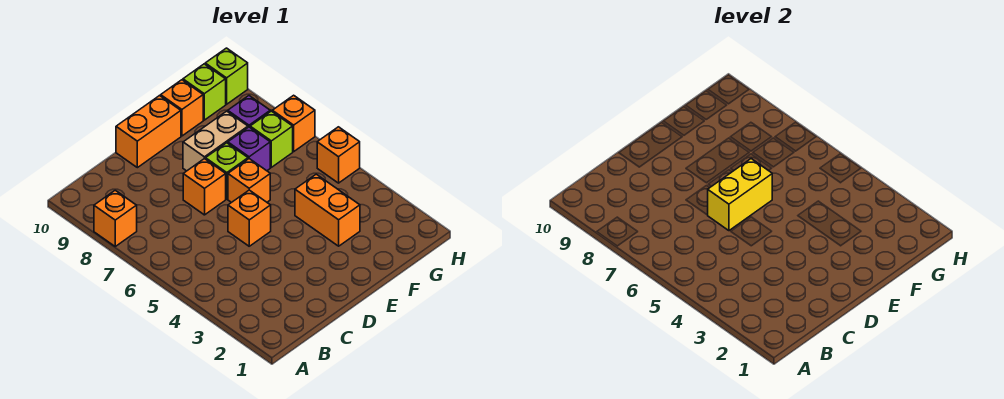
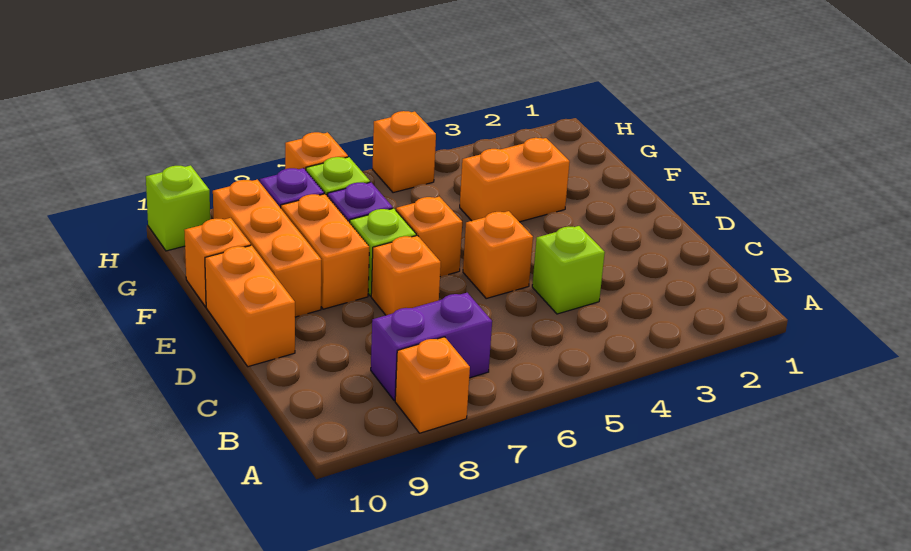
none -> purple brick B7:B8 level 1
yellow brick D6:E6 level 2 -> none
tan brick E8:F8 level 1 -> orange brick E8:F8 level 1
none -> orange brick E9:G9 level 1
lime brick G10 level 1 -> lime brick C4 level 1

